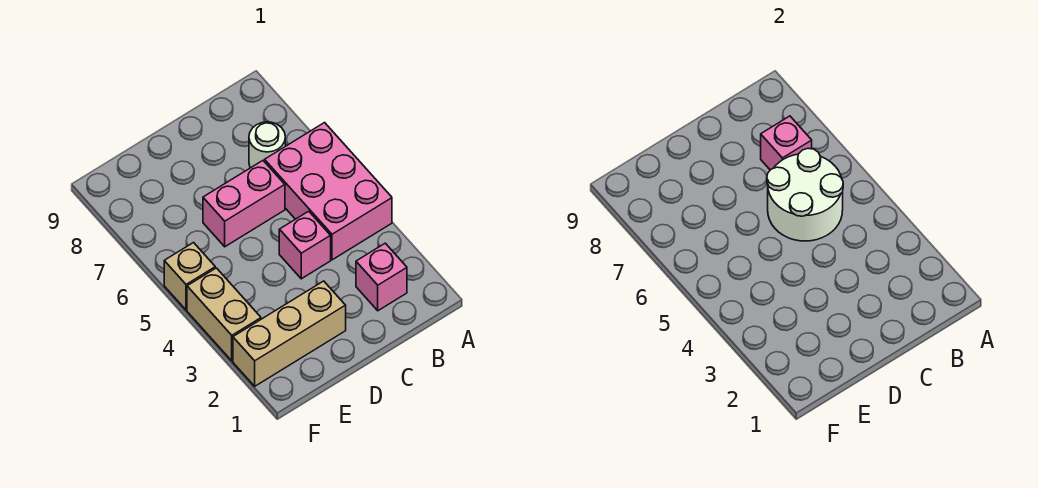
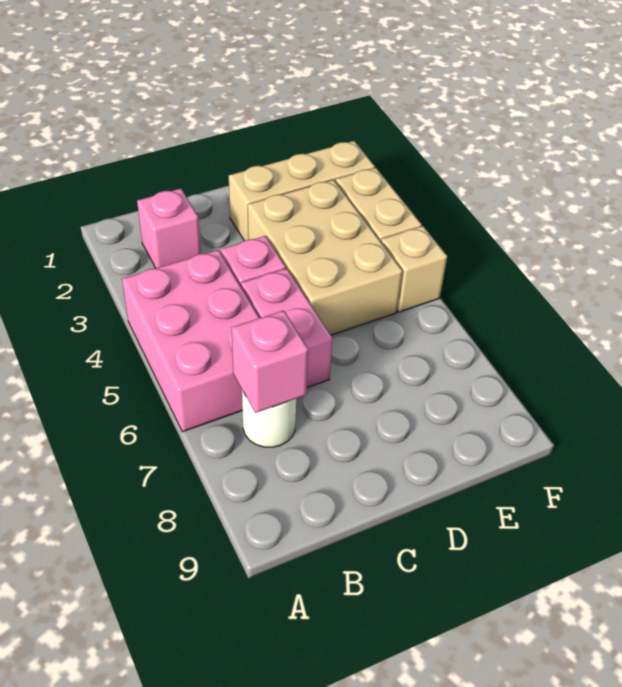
white round brick B5:C6 level 2 -> none
pink brick C6:D6 level 1 -> pink brick C5:C6 level 1
none -> tan brick D3:E5 level 1

